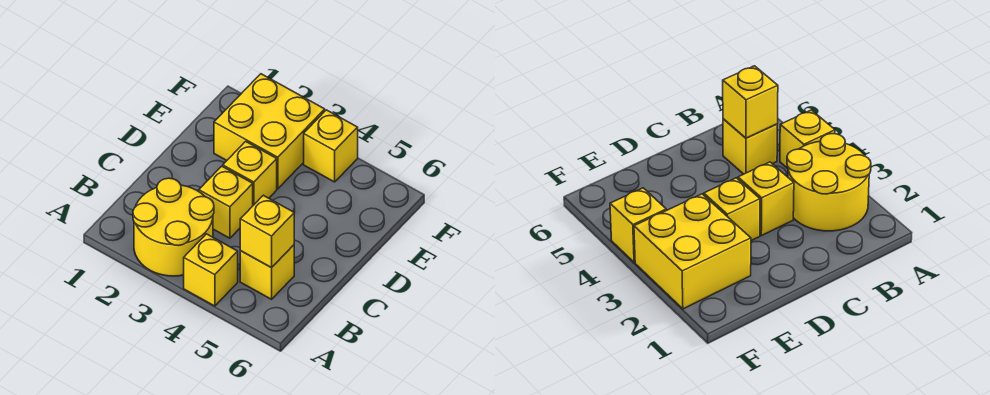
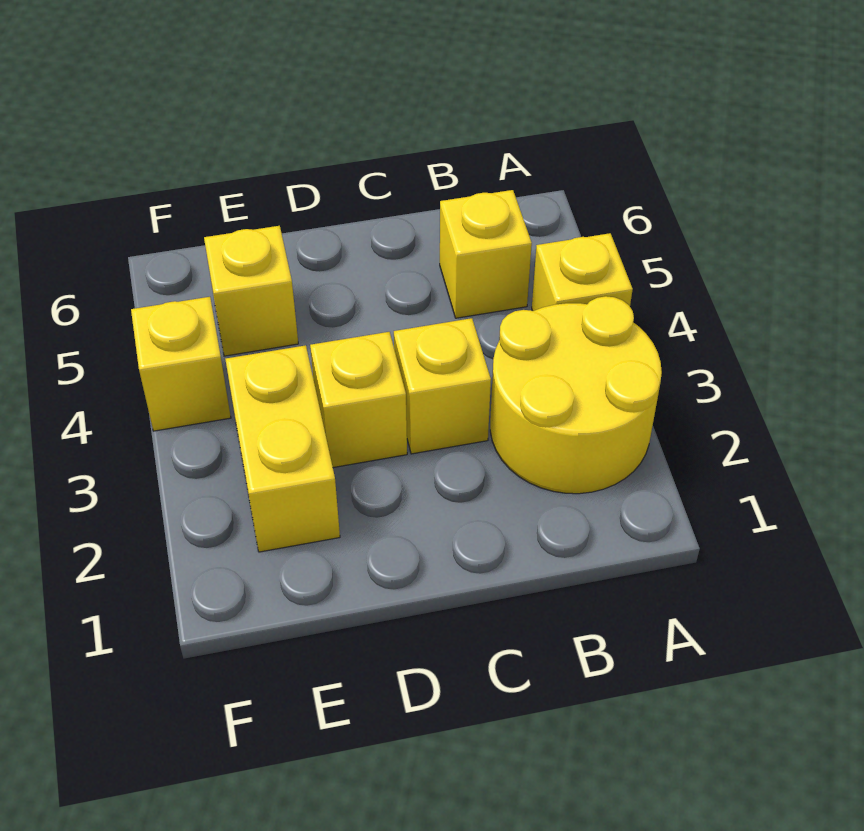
yellow brick B5 level 2 -> yellow brick E5 level 1
yellow brick E2:F3 level 1 -> yellow brick E2:E3 level 1

